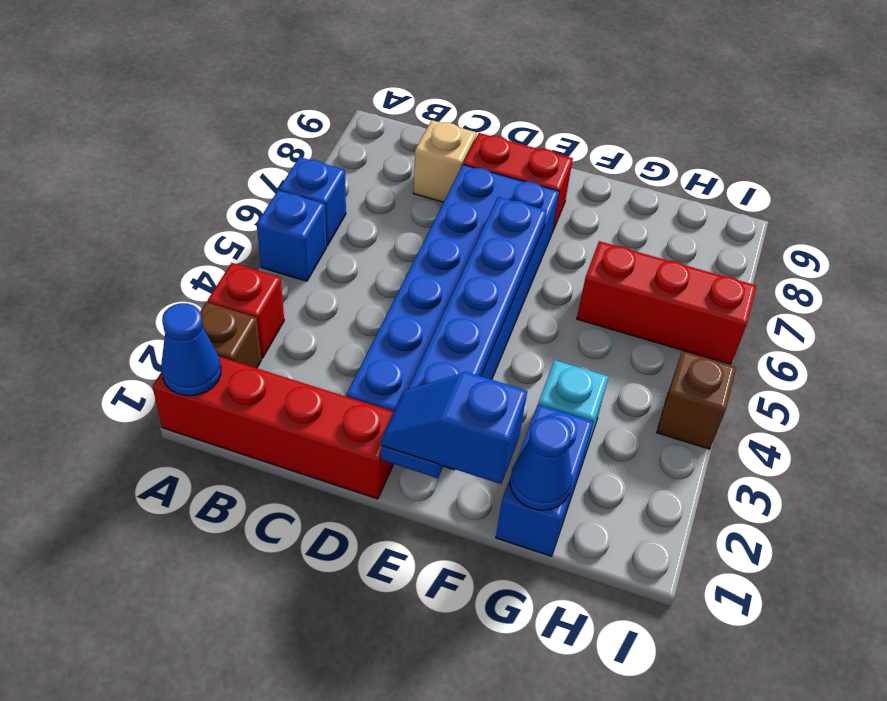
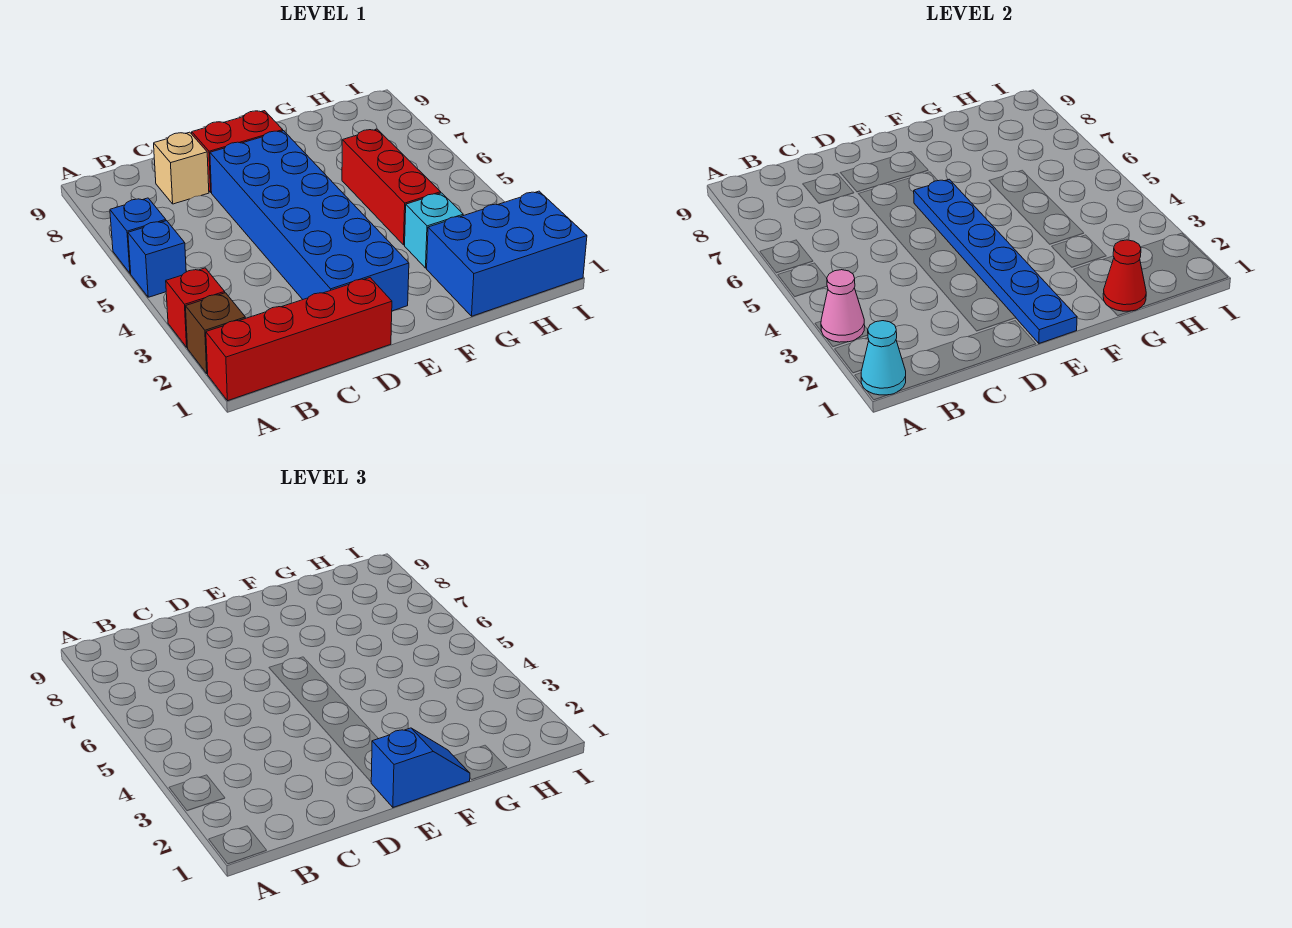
blue cone A1 level 2 -> cyan cone A1 level 2
none -> pink cone A3 level 2
blue slope E1:F1 level 3 top F -> blue slope E1:F1 level 3 top E
blue brick G1:G2 level 1 -> blue brick G1:I2 level 1
blue cone G1 level 2 -> red cone G1 level 2
red brick G6:I6 level 1 -> red brick G4:G6 level 1
brown brick I4 level 1 -> none

